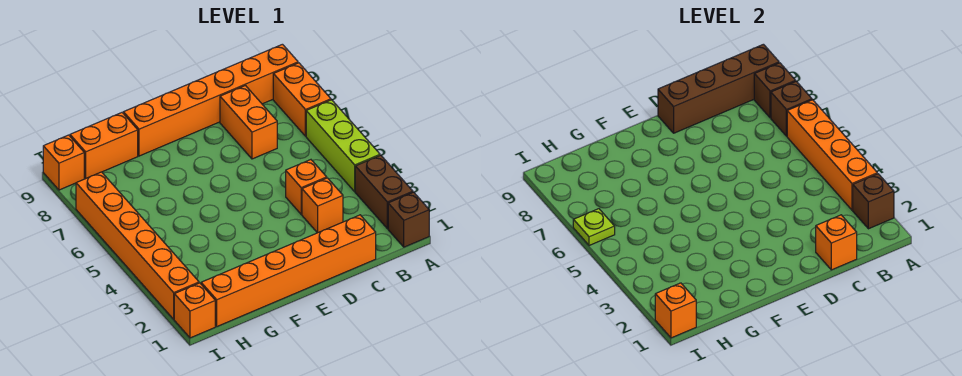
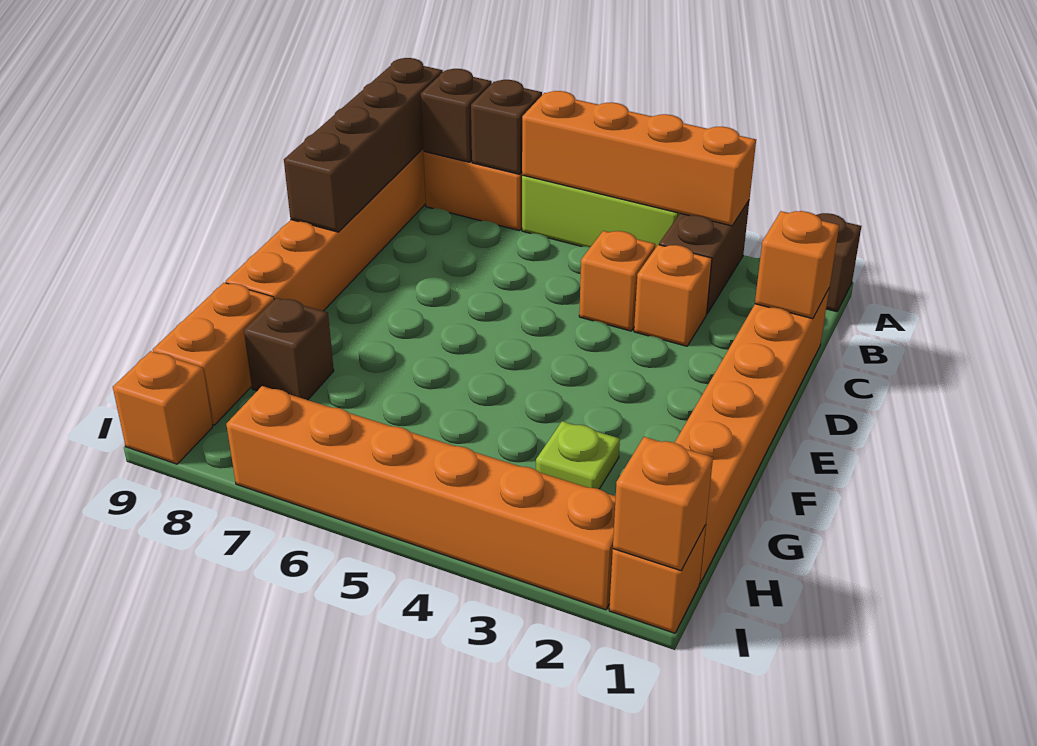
brown brick A2:A3 level 1 -> brown brick A3:B3 level 1
brown brick A2 level 2 -> brown brick G8 level 1
orange brick C7:C8 level 1 -> none
lime plate I6 level 2 -> lime plate G3 level 1

